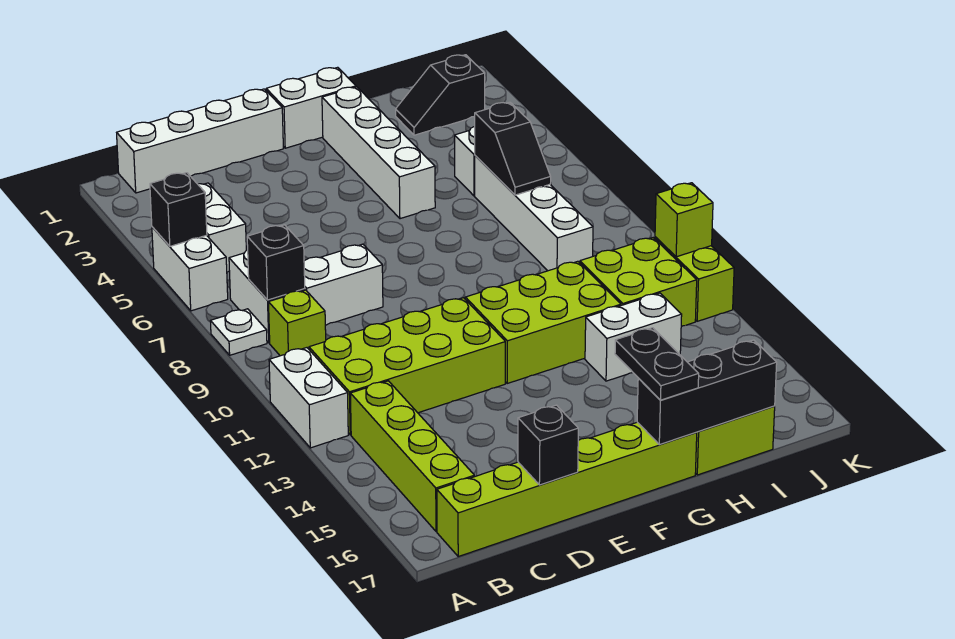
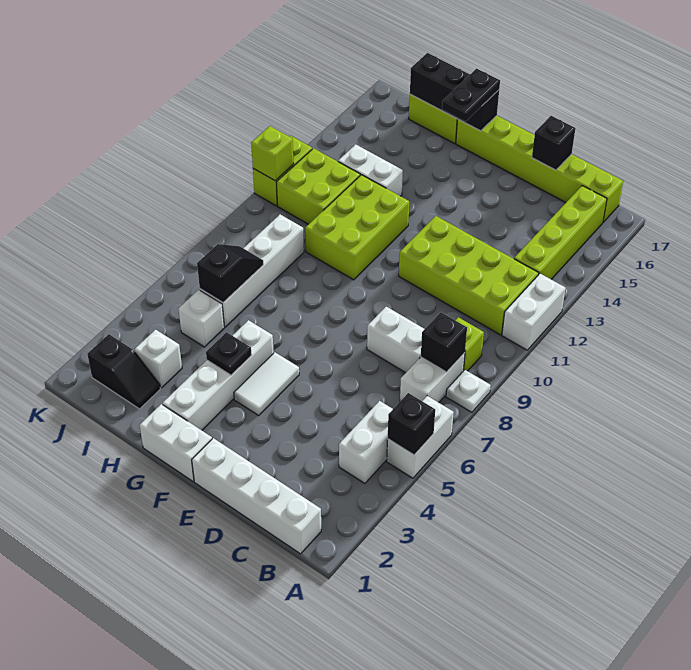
none -> white tile F4:F5 level 1
lime brick F11:H12 level 1 -> lime brick G10:H12 level 1
none -> black plate G4 level 2
none -> white brick I3 level 1

